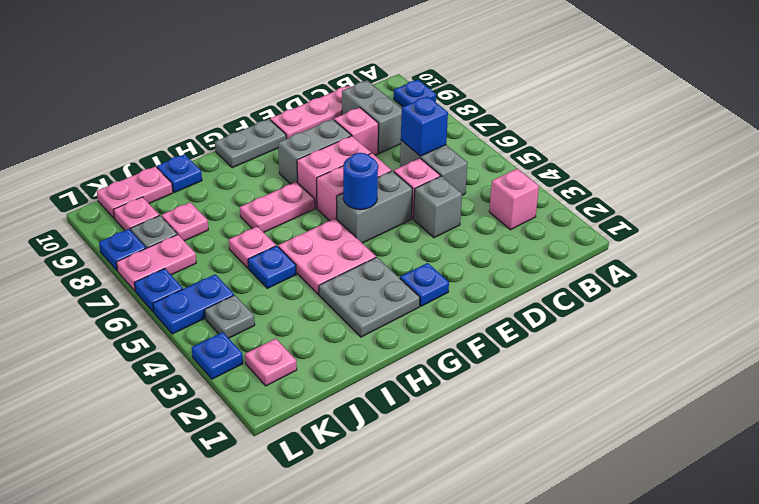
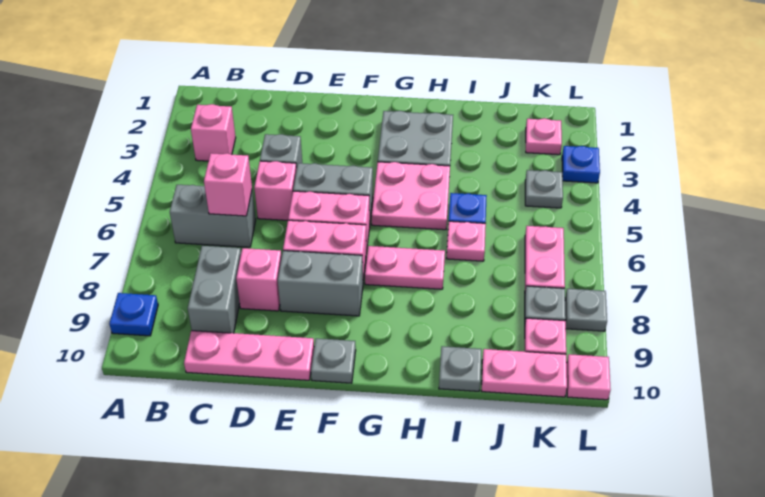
grey brick C5:C6 level 1 -> grey brick B6:C6 level 1
blue brick C6 level 2 -> pink brick C6 level 2
blue plate F2 level 1 -> none
blue round brick F5 level 2 -> none
grey plate F10:G10 level 1 -> grey plate F10 level 1
blue plate I10 level 1 -> grey plate I10 level 1
pink plate J8 level 1 -> pink plate L10 level 1
blue plate K5:L5 level 1 -> none
pink plate K7:L7 level 1 -> pink plate K6:K7 level 1
blue plate L6 level 1 -> none
blue plate L8 level 1 -> grey plate L8 level 1

